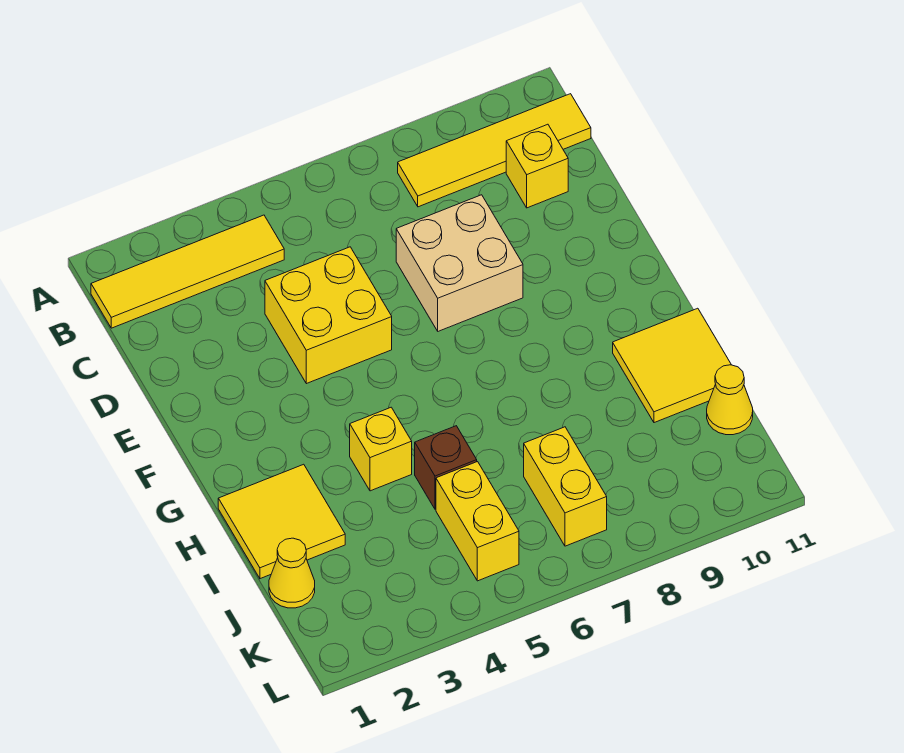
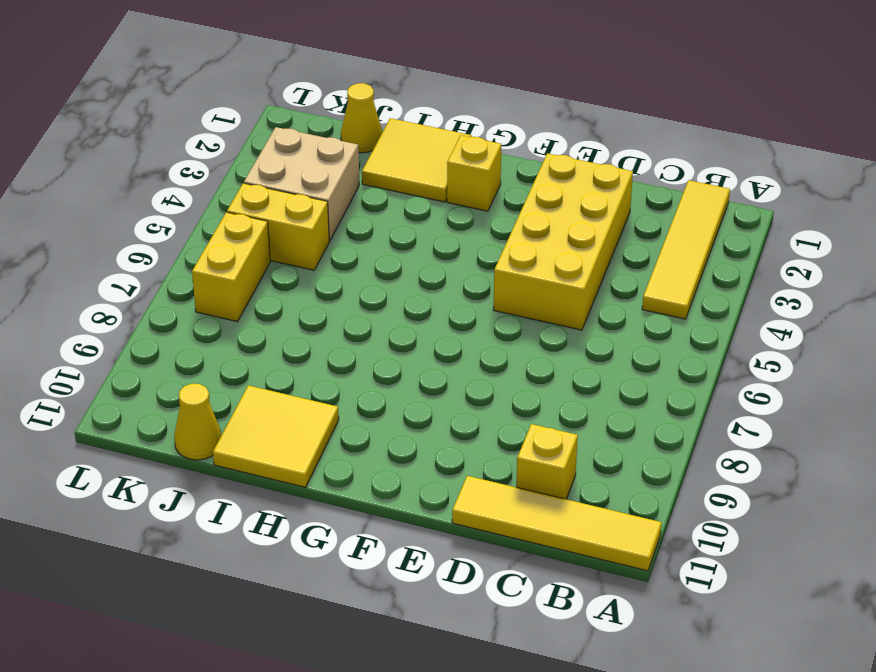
yellow tile B8:B11 level 1 -> yellow tile A11:D11 level 1
yellow brick D4:E5 level 1 -> yellow brick D2:E5 level 1
tan brick D7:E8 level 1 -> tan brick J3:K4 level 1
yellow brick H4 level 1 -> yellow brick G2 level 1
brown brick I5 level 1 -> none
yellow brick J7:K7 level 1 -> yellow brick K6:K7 level 1

